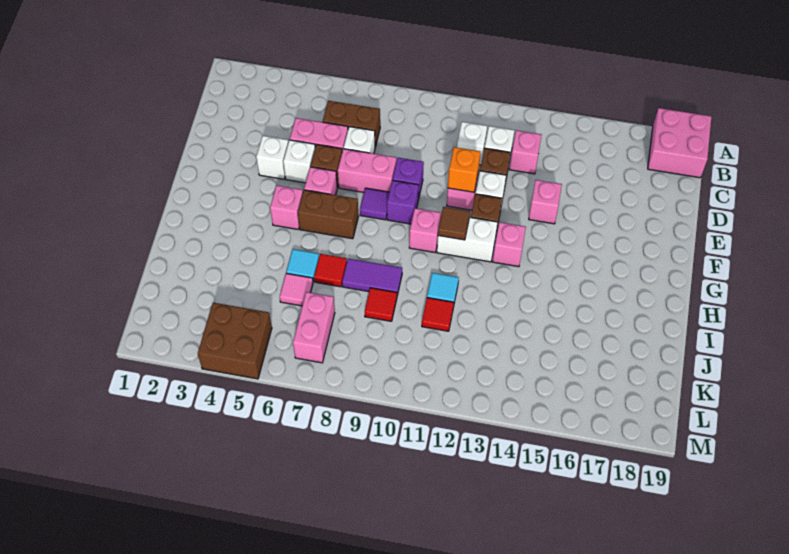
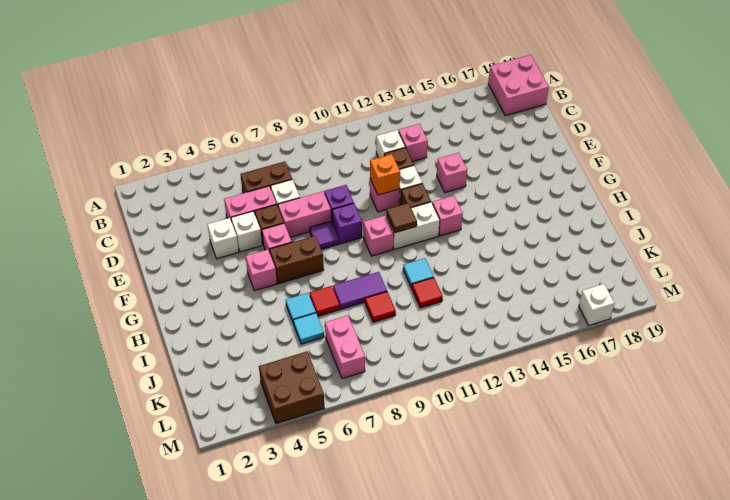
white brick C11 level 1 -> white brick M17 level 1
pink tile J6 level 1 -> cyan tile J6 level 1

